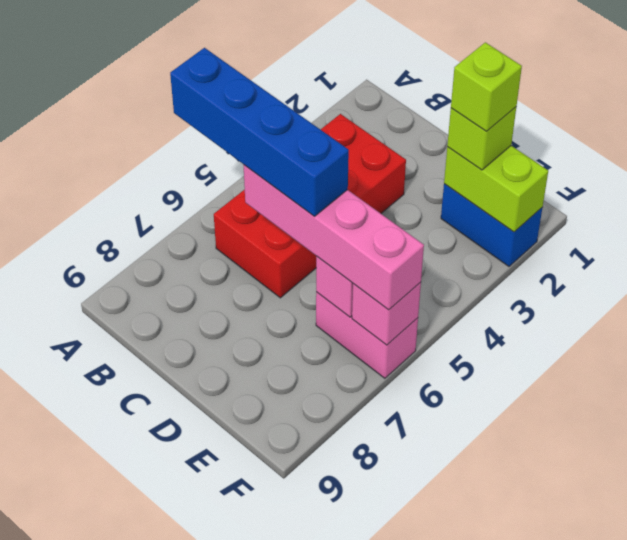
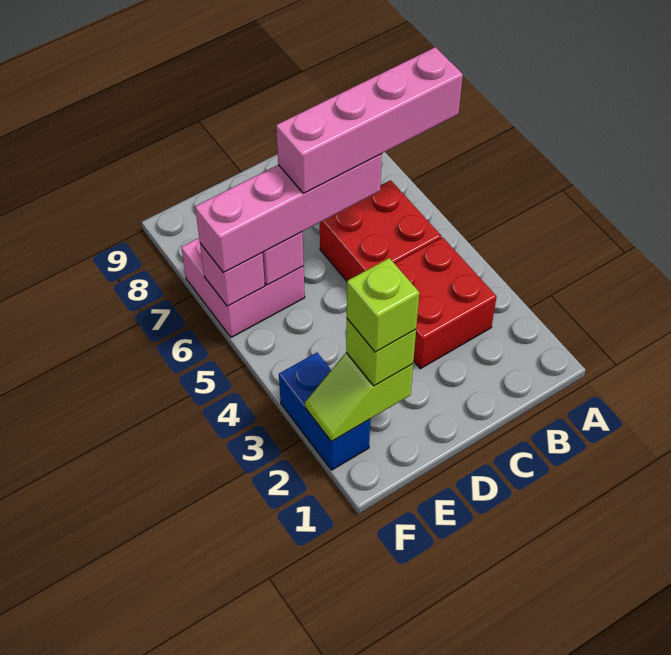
blue brick A6:D6 level 4 -> pink brick A6:D6 level 4
blue brick E2:F2 level 1 -> blue brick F2:F3 level 1
lime brick E2:F2 level 2 -> lime slope E2:F2 level 2 top E
pink brick E6:F6 level 1 -> pink brick E6:F7 level 1

